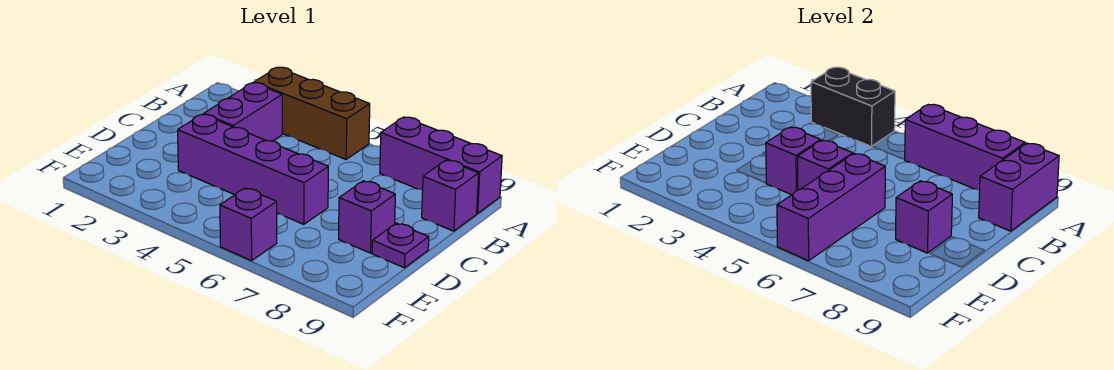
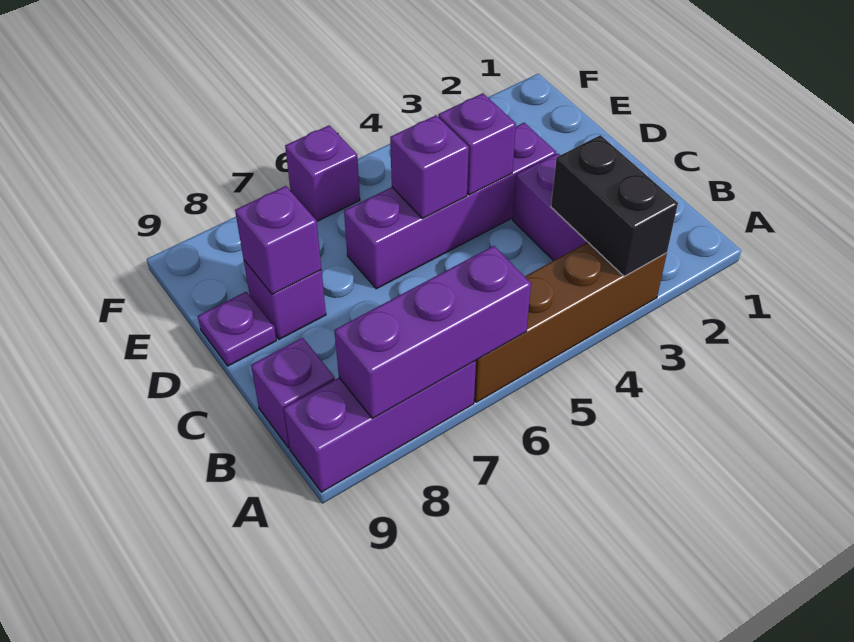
brown brick A3:A5 level 1 -> brown brick A3:A6 level 1
black brick A3:A4 level 2 -> black brick A3:B3 level 2
purple brick A9:B9 level 2 -> none
purple brick D6:F6 level 2 -> none

